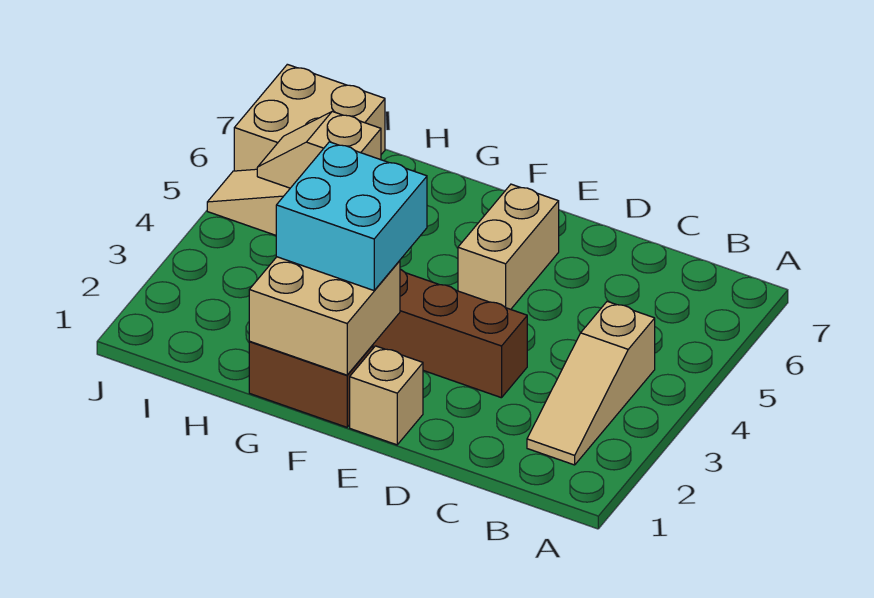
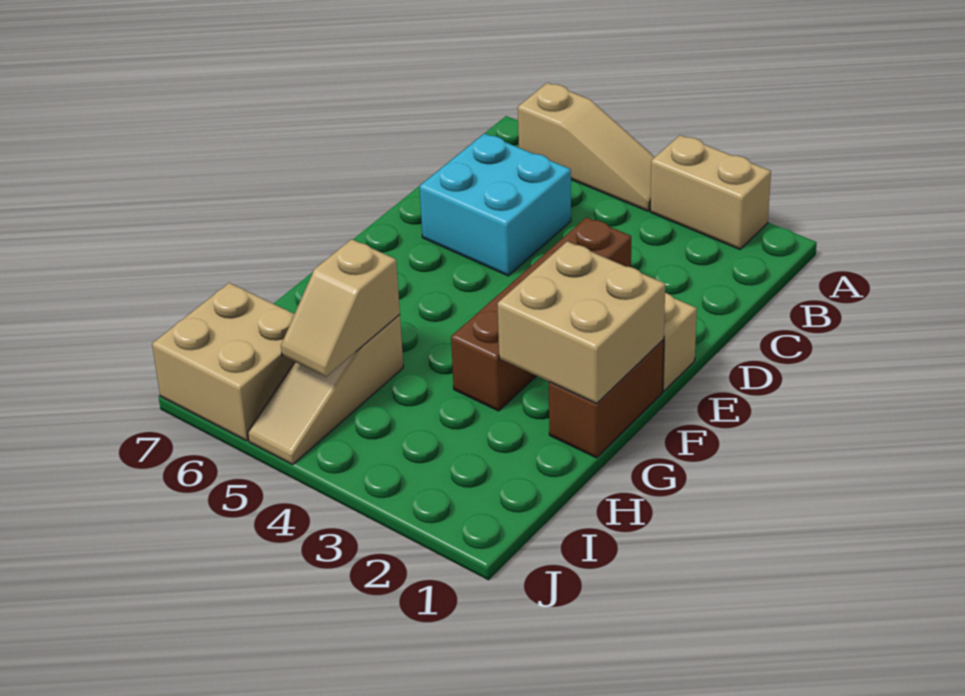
tan slope B2:B4 level 1 top 4 -> tan slope A4:A6 level 1 top 6
tan brick E5:E6 level 1 -> tan brick A2:A3 level 1
cyan brick F2:G3 level 3 -> cyan brick C5:D6 level 1

